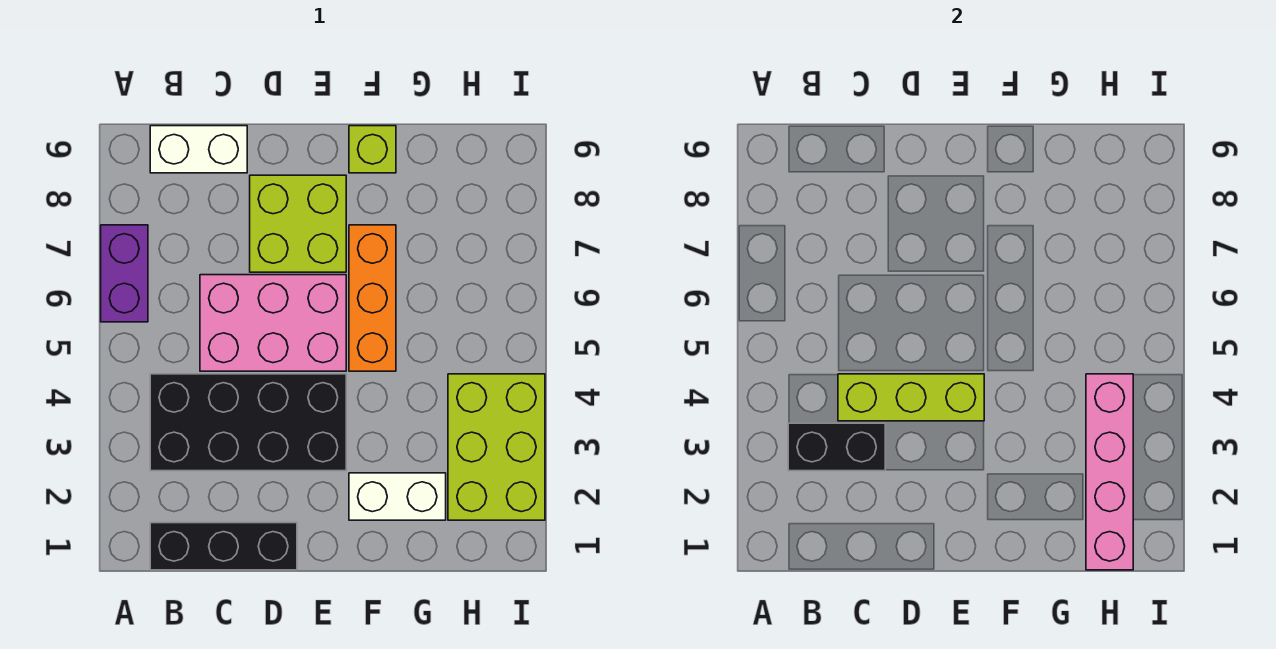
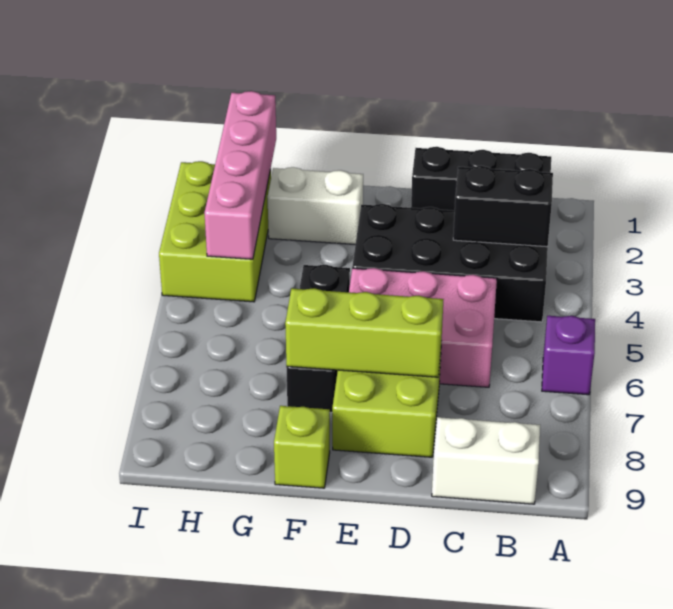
purple brick A6:A7 level 1 -> purple brick A6 level 1
lime brick C4:E4 level 2 -> lime brick D7:F7 level 2
orange brick F5:F7 level 1 -> black brick F5:F7 level 1

